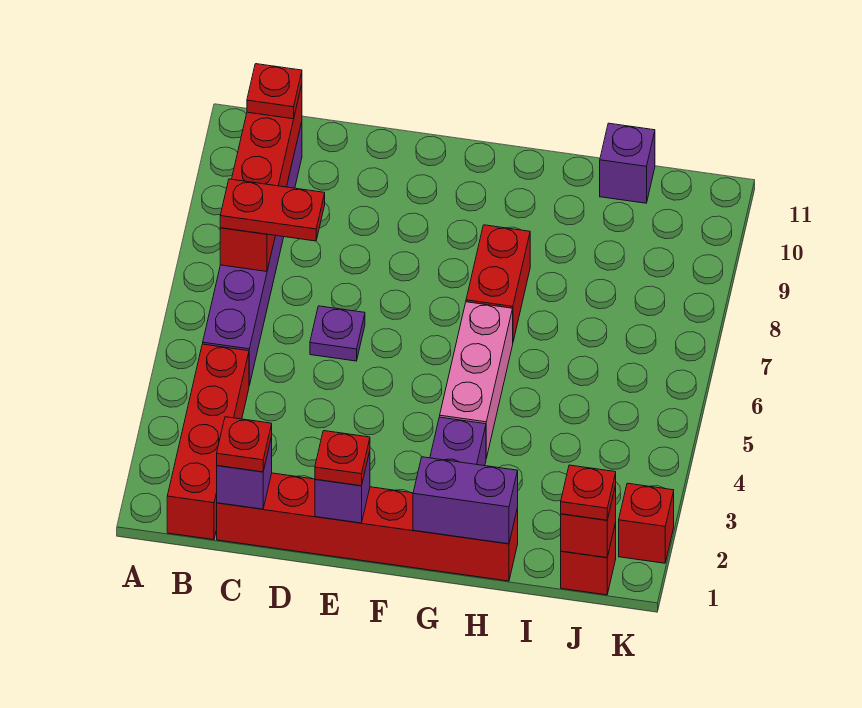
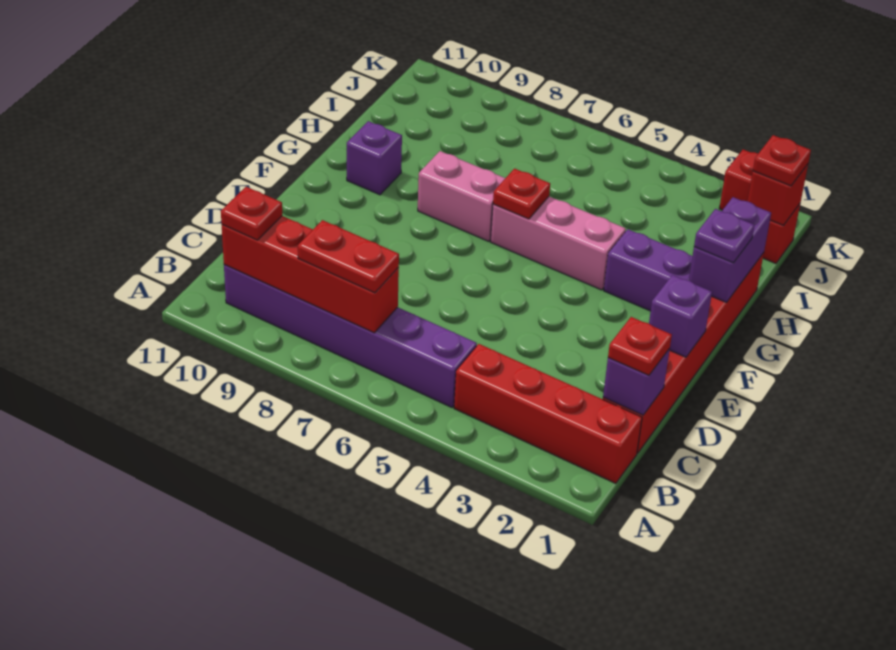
red plate B7:C7 level 3 -> red plate B7:B8 level 3
purple plate D6 level 1 -> purple plate G1 level 3
red plate E1 level 3 -> red plate G6 level 2
red brick G7:G8 level 1 -> pink brick G7:G8 level 1
purple brick I11 level 1 -> purple brick G10 level 1

